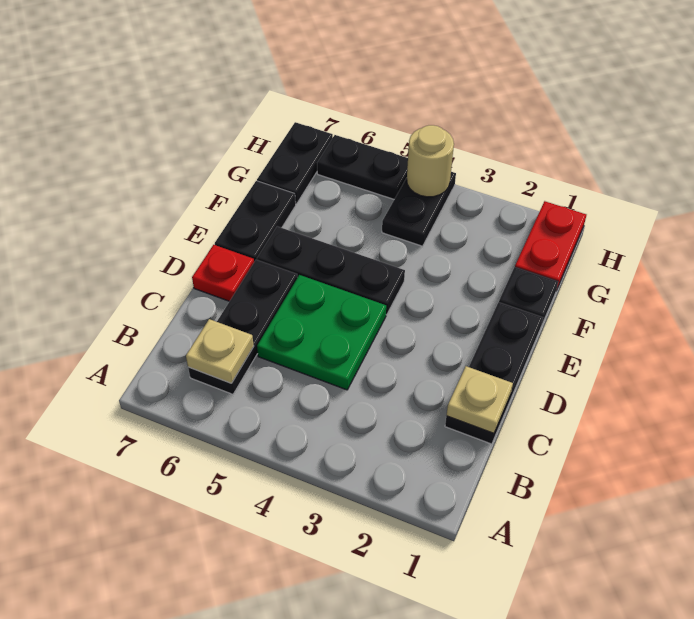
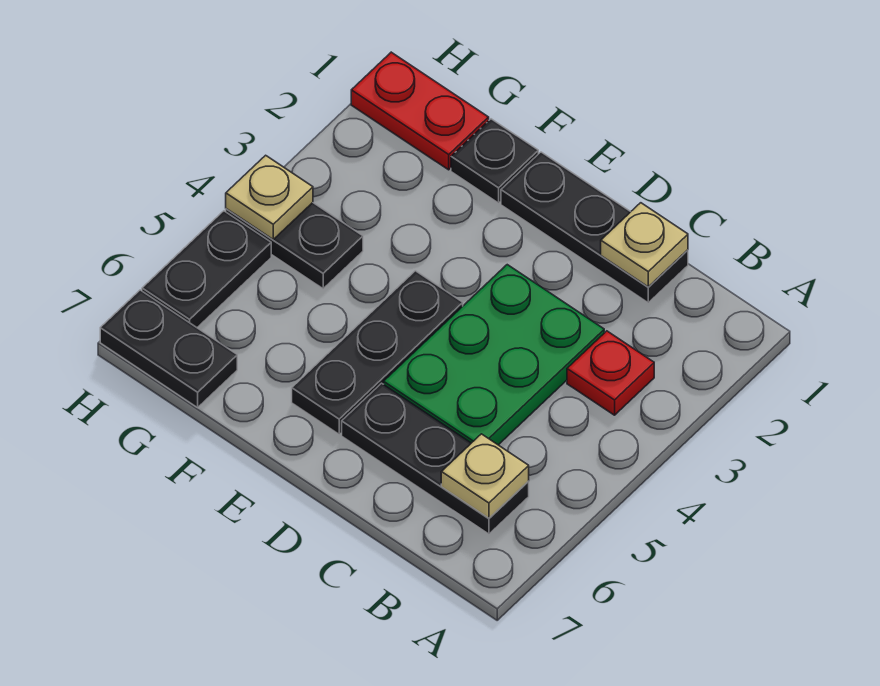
green plate C4:D5 level 1 -> green plate C3:D5 level 1
red plate D7 level 1 -> red plate B3 level 1
black plate E7:F7 level 1 -> none
tan round brick H4 level 2 -> tan plate H4 level 2

